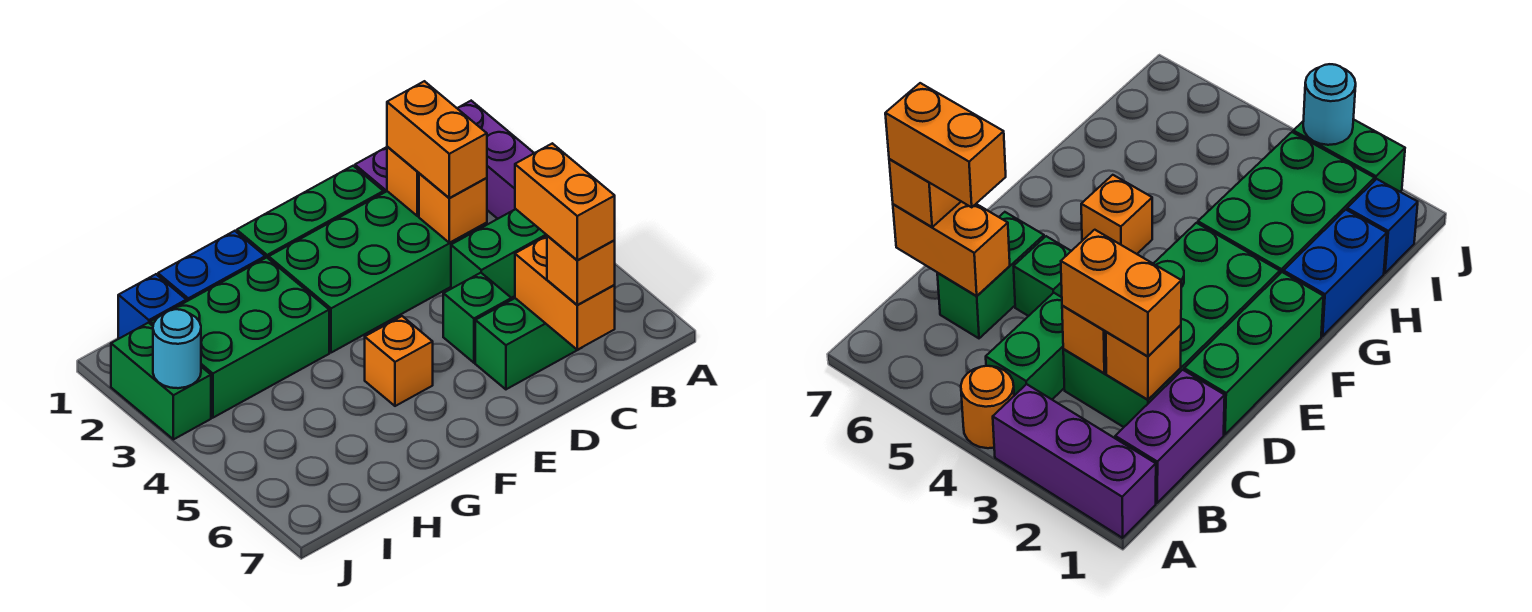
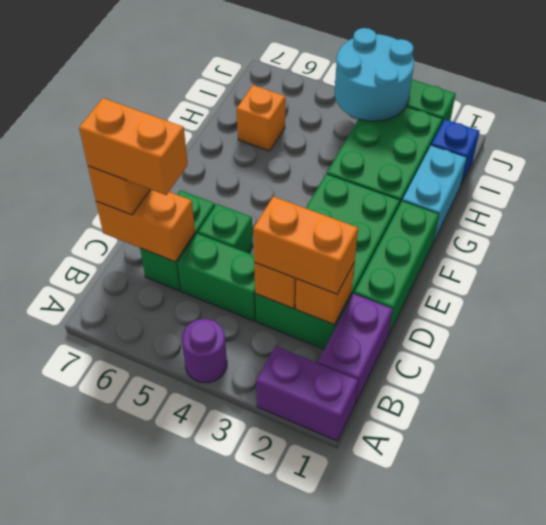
purple brick A1:A3 level 1 -> purple brick A1:A2 level 1
orange round brick A4 level 1 -> purple round brick A4 level 1
green brick B4:C4 level 1 -> green brick C4:C5 level 1
orange brick F5 level 1 -> orange brick H6 level 1
blue brick G1:H1 level 1 -> cyan brick G1:H1 level 1
cyan round brick J3 level 2 -> cyan round brick I3:J4 level 2

